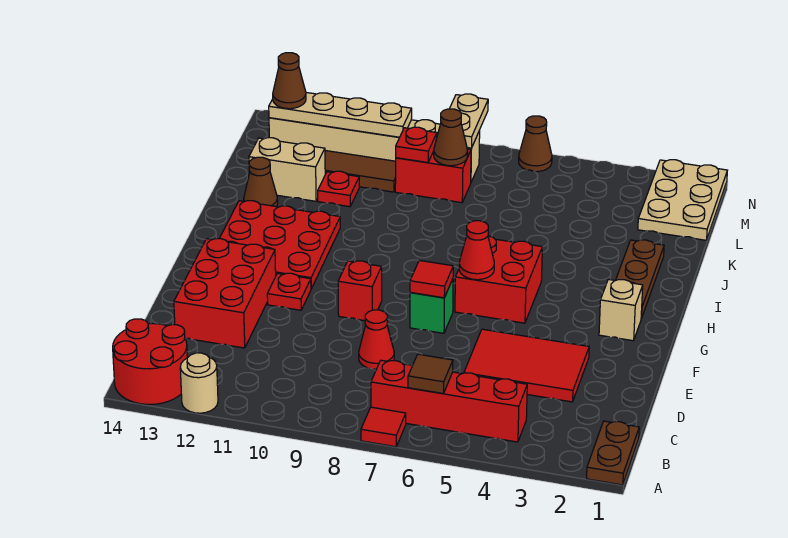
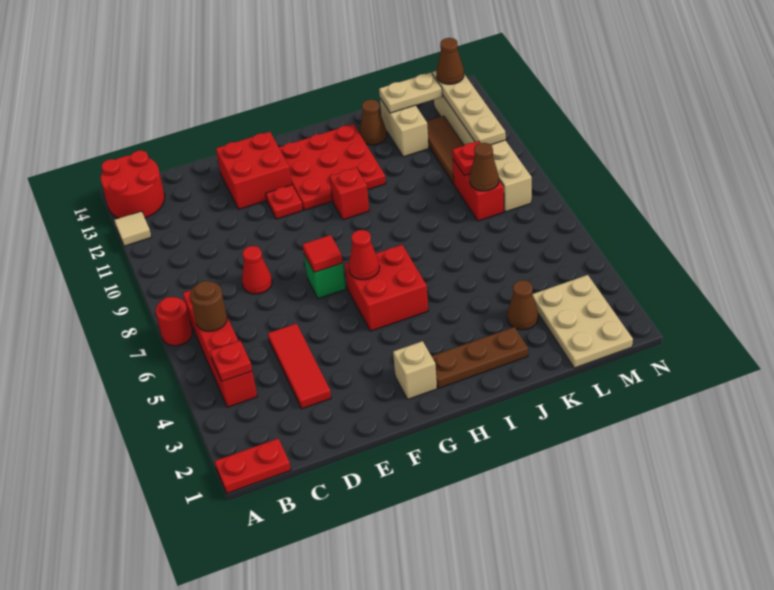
brown plate A1:B1 level 1 -> red plate A1:B1 level 1
red tile A7 level 1 -> red round brick A7 level 1
tan round brick A12 level 1 -> tan tile A12 level 1
brown tile B6 level 2 -> brown round brick B6 level 2
red tile D3:E5 level 1 -> red tile D3:D5 level 1
red brick D12:F13 level 1 -> red brick E12:F13 level 1
red brick F9 level 1 -> red brick H10 level 1
red plate K11 level 1 -> red plate B4 level 2
tan plate L1:N2 level 1 -> tan plate L1:M3 level 1
tan plate M8:N8 level 2 -> tan plate K13:L13 level 2
brown cone N6 level 1 -> brown cone K3 level 1

